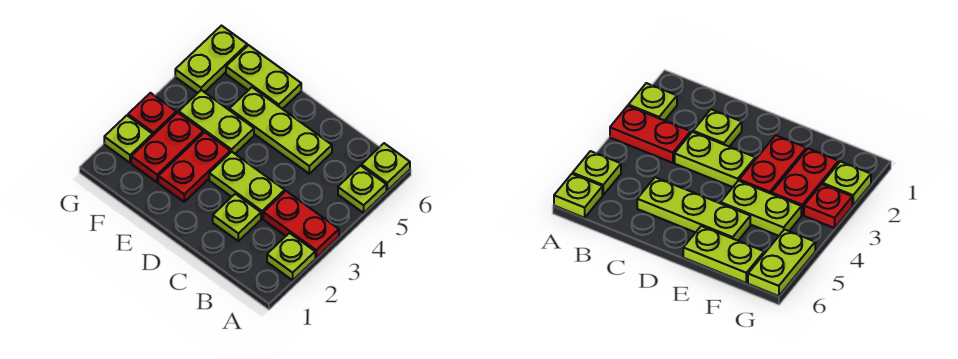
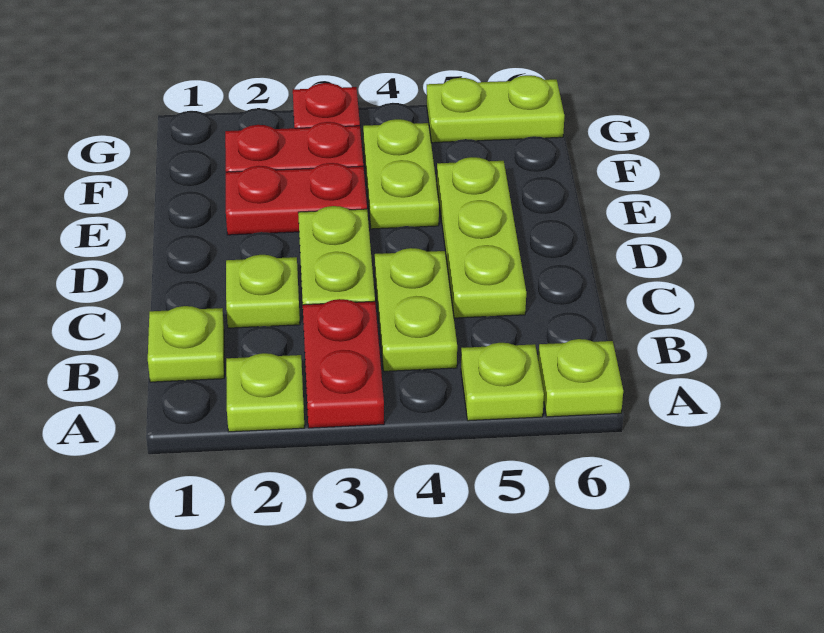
lime plate E6:F6 level 1 -> lime plate B4:C4 level 1
lime plate G2 level 1 -> lime plate B1 level 1

